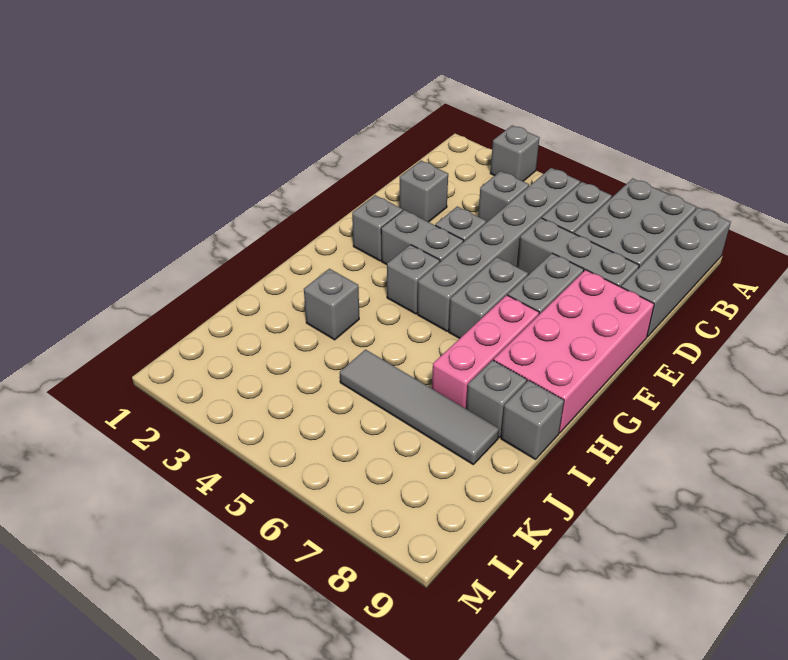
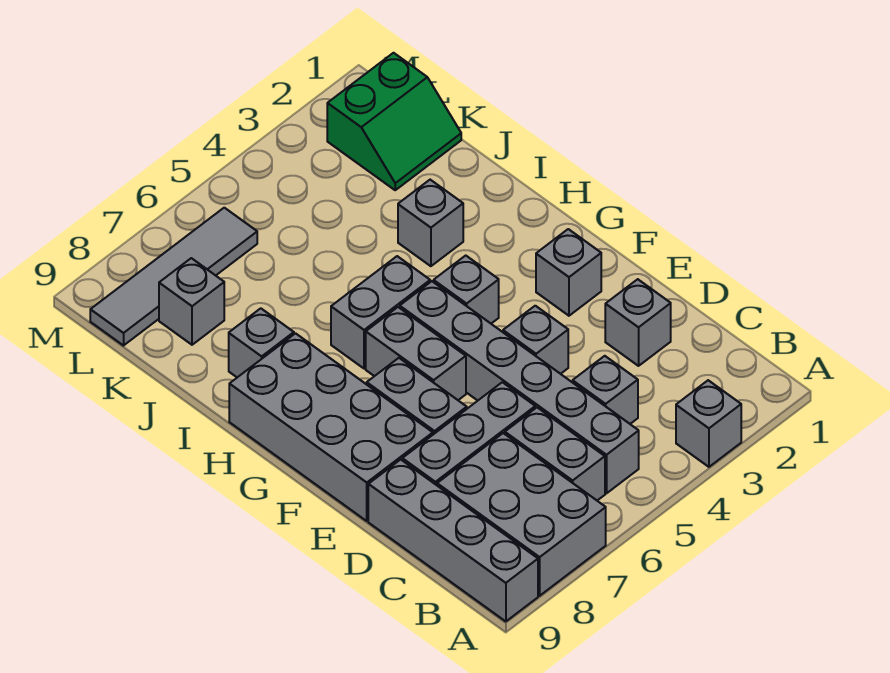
pink brick E8:H9 level 1 -> grey brick E8:H9 level 1
grey brick F3:F4 level 1 -> grey brick H5:H6 level 1
pink brick G7:I7 level 1 -> none
grey brick I9 level 1 -> grey brick K8 level 1
grey tile J5:J8 level 1 -> grey tile L6:L9 level 1
none -> green slope K1:L2 level 1 top L

